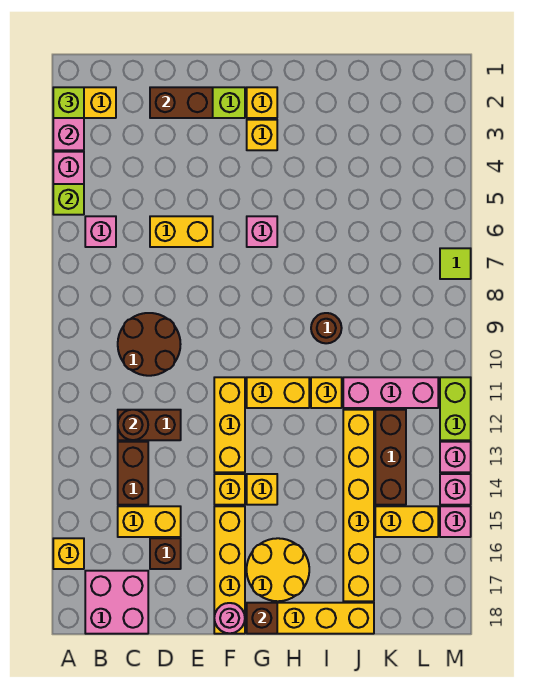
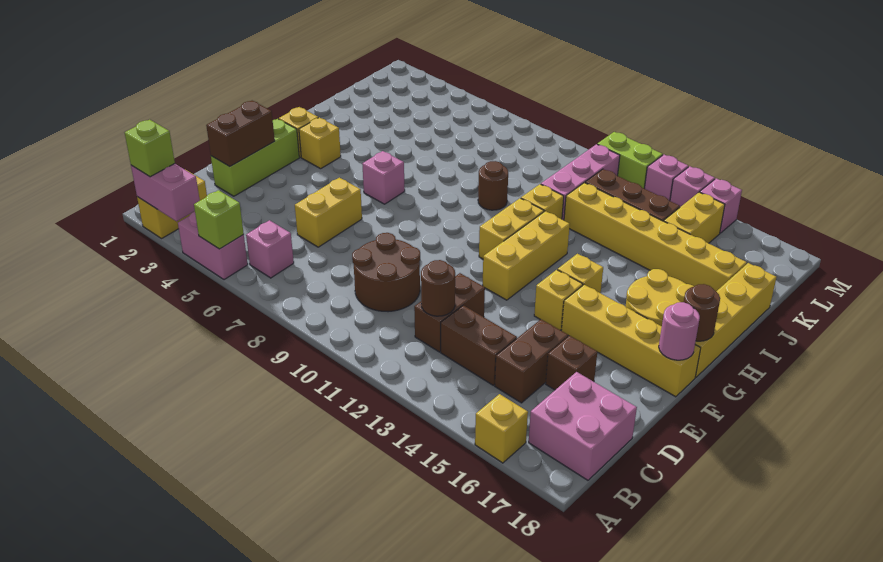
yellow brick C15:D15 level 1 -> brown brick C15:D15 level 1
yellow brick F11:F13 level 1 -> yellow brick F12:H12 level 1
brown brick G18 level 2 -> brown round brick G18 level 2
lime tile M7 level 1 -> none

